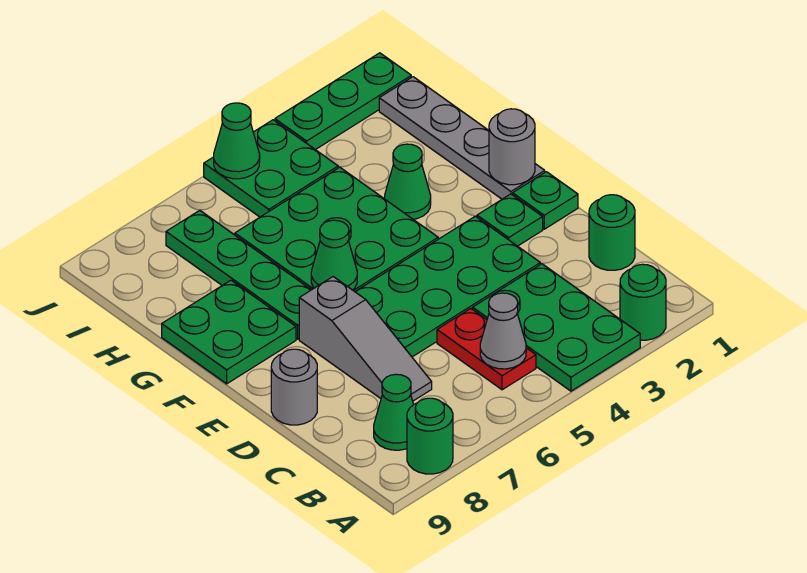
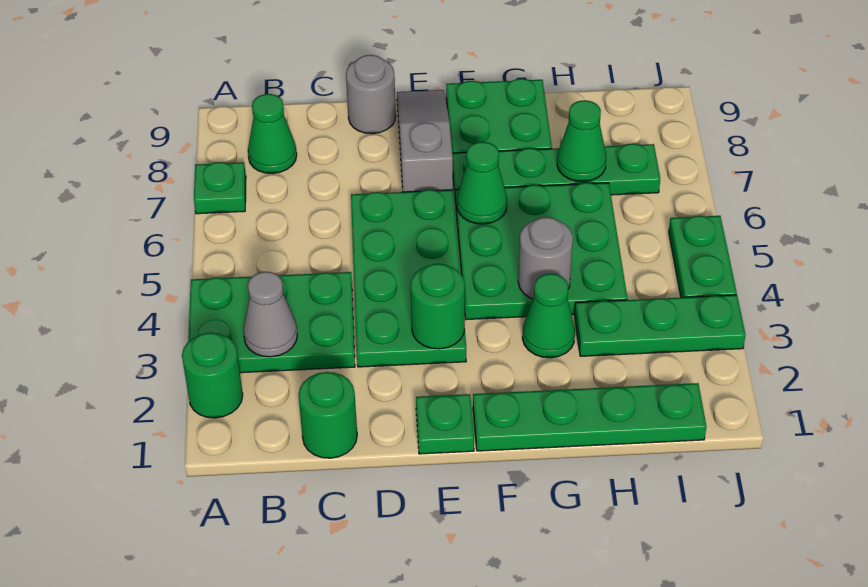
green round brick A8 level 1 -> green round brick E3 level 2
red plate B5:C5 level 1 -> none
grey cone B5 level 2 -> grey cone B3 level 2
grey slope C7:E7 level 1 top E -> grey slope E7:E9 level 1 top 7
green plate E2 level 1 -> green plate A7 level 1
grey plate F1:I1 level 1 -> green plate F1:I1 level 1
grey round brick F1 level 2 -> grey round brick G4 level 2
green plate I4:J5 level 1 -> green plate J4:J5 level 1
green plate J1:J3 level 1 -> green plate H3:J3 level 1
green cone J5 level 2 -> green cone H7 level 2

